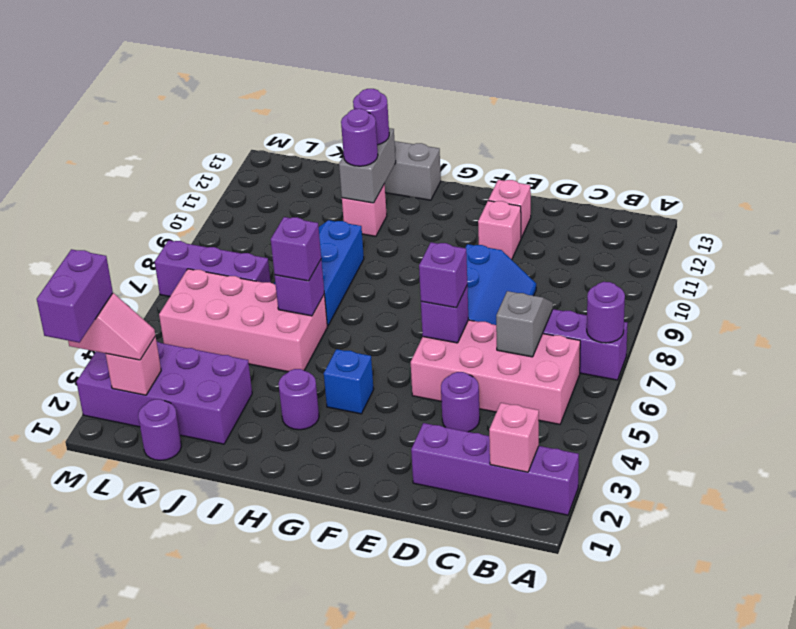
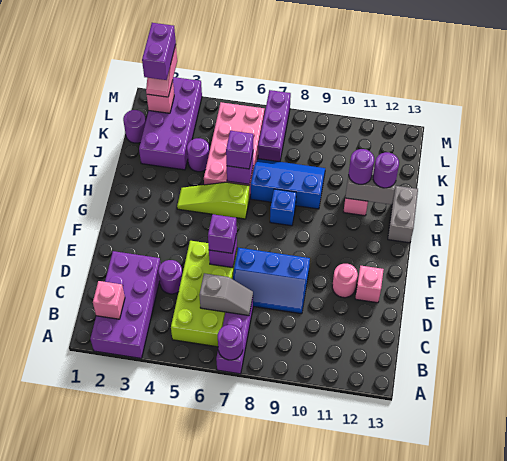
purple brick A2:D2 level 1 -> purple brick A2:D3 level 1
pink brick B5:E6 level 1 -> lime brick B5:E6 level 1
pink brick E11 level 1 -> pink round brick E11 level 1
blue brick G4 level 1 -> blue brick H8 level 1
purple round brick H3 level 1 -> purple round brick J4 level 1
none -> lime slope H4:H6 level 1 top 6
purple brick M1:M2 level 4 -> purple brick L2:M2 level 4

